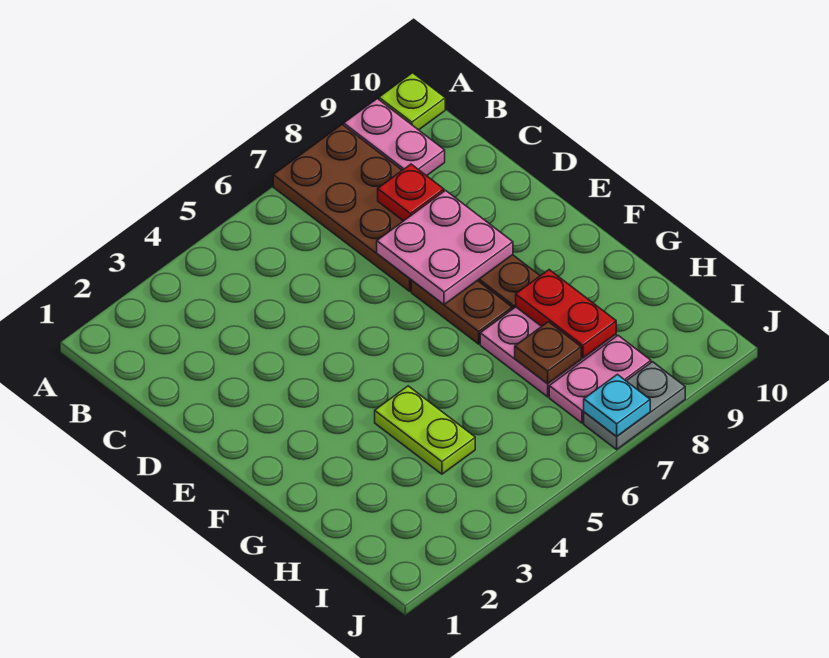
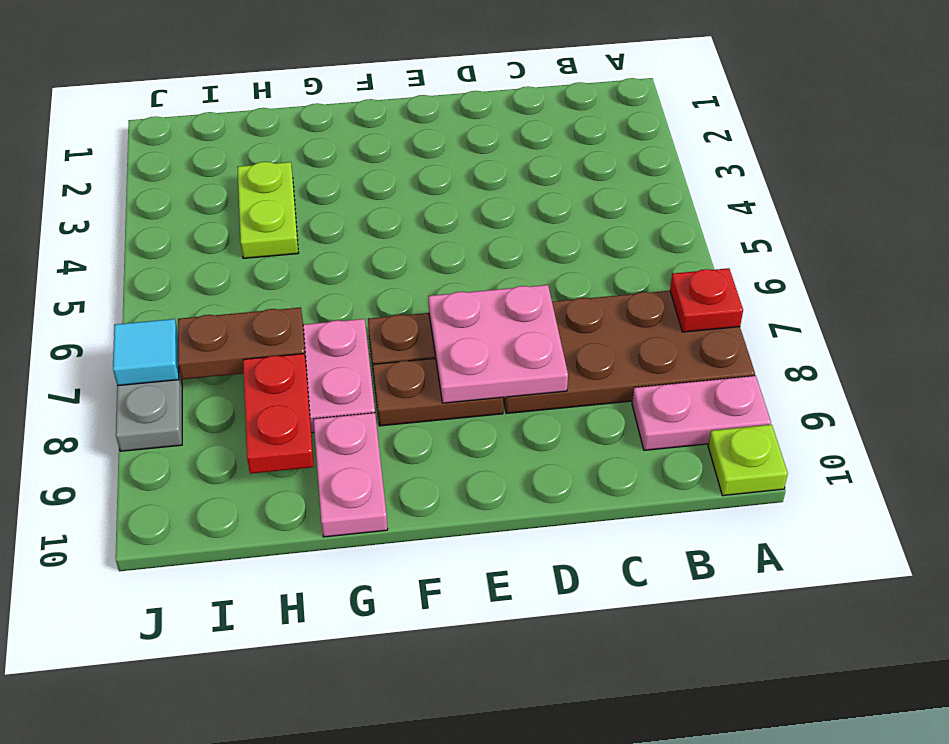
red plate C8 level 2 -> red plate A7 level 2
lime plate G4:H4 level 1 -> lime plate H3:H4 level 1
red plate G8:H8 level 2 -> red plate H8:H9 level 2
brown plate H7 level 2 -> brown plate H7:I7 level 2
pink plate I7:I8 level 1 -> pink plate G9:G10 level 1
cyan plate J7 level 2 -> cyan tile J7 level 2

